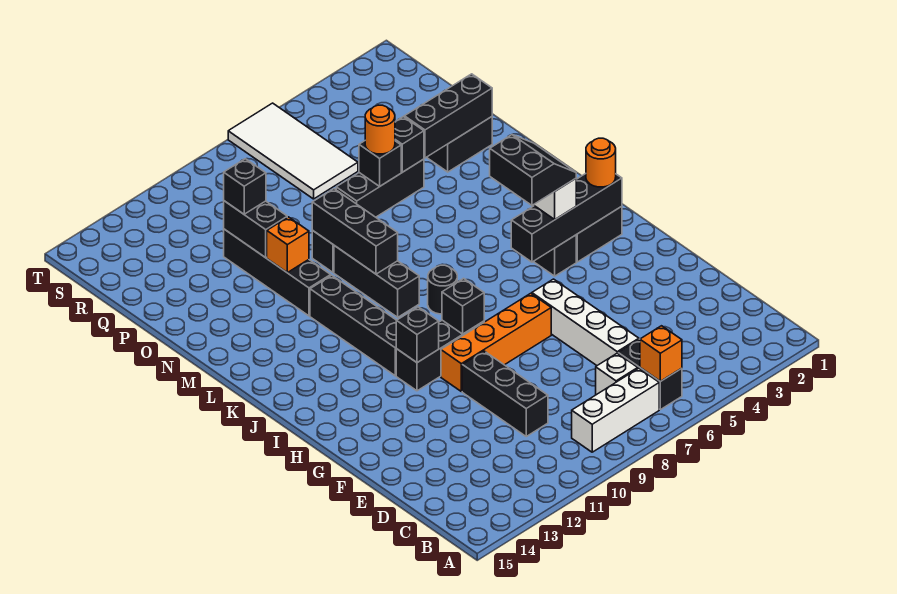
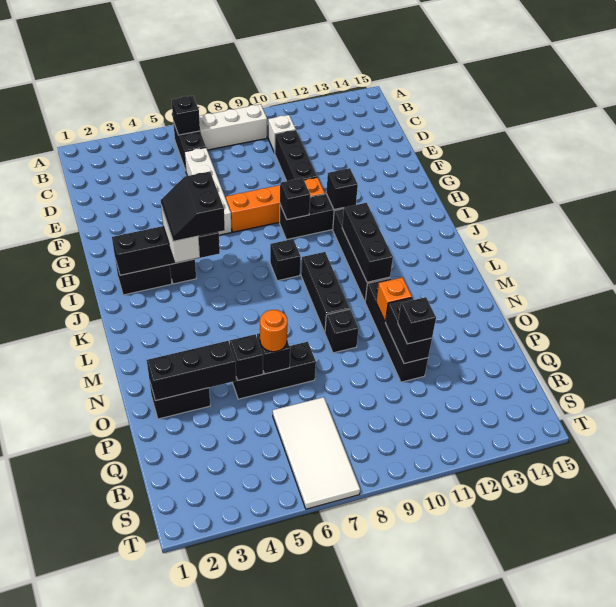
orange brick B6 level 2 -> black brick B6 level 2
white brick C7 level 1 -> white brick C10 level 1
orange round brick I2 level 3 -> none
black round brick J8 level 1 -> black brick J8 level 1
black brick L9:N9 level 2 -> black brick J11:L11 level 2

